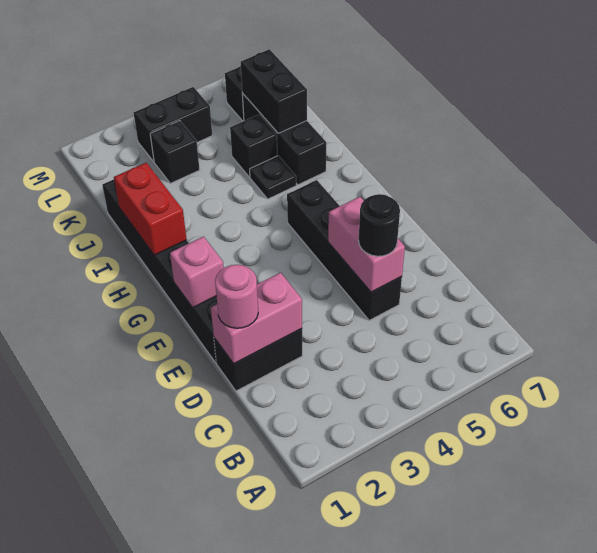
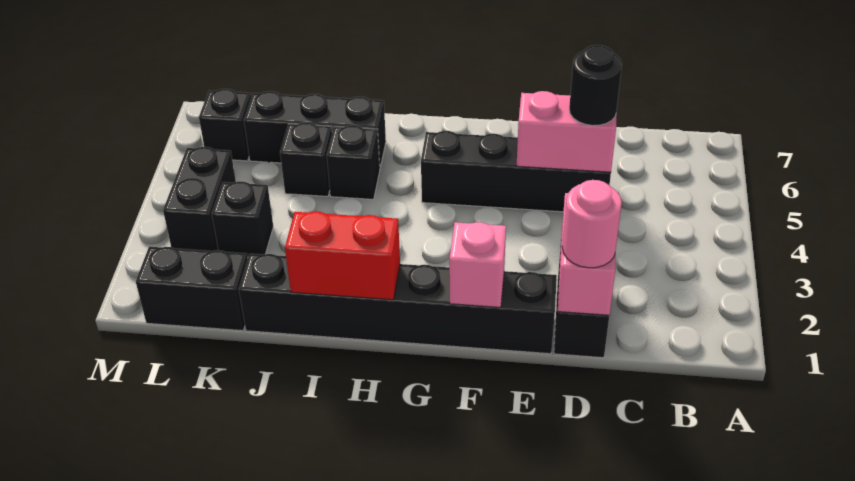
black plate I5 level 1 -> black brick I5 level 1
black brick J6:K6 level 2 -> black brick K1:L1 level 1

